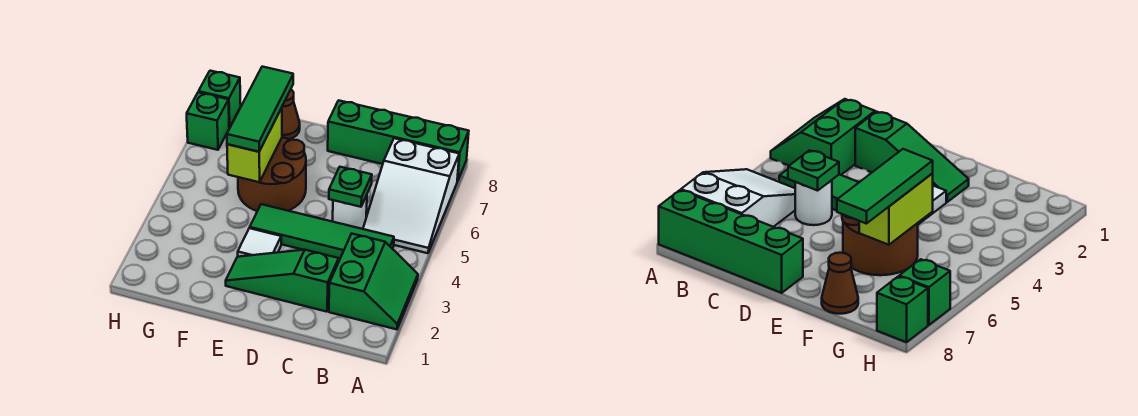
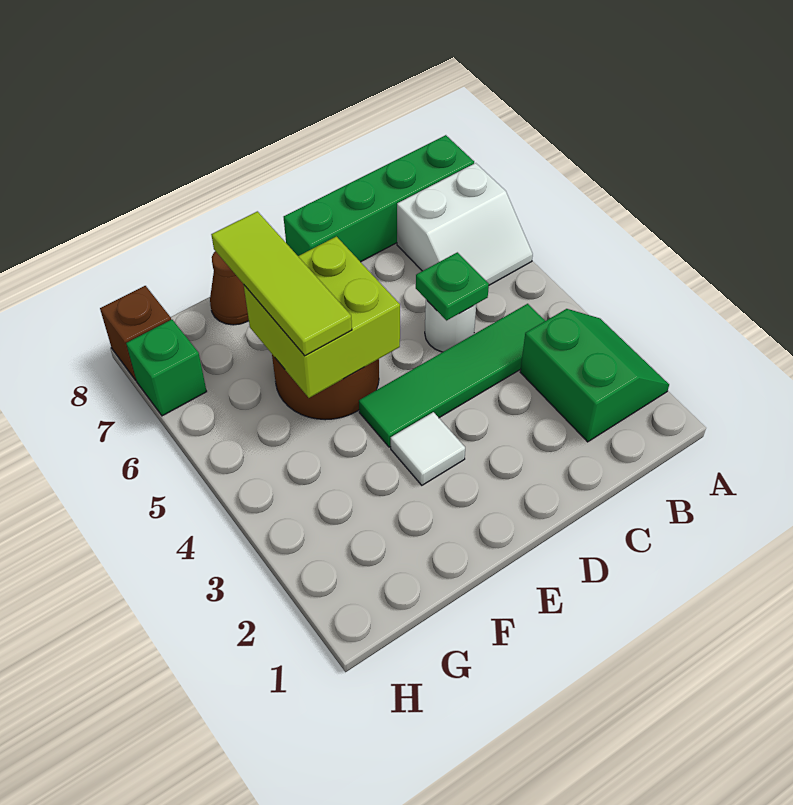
white slope A5:B7 level 1 top 7 -> white slope A6:B7 level 1 top 7
green slope C2:E2 level 1 top C -> none
lime brick F5:F6 level 2 -> lime brick E5:F6 level 2
green tile F5:F7 level 3 -> lime tile F5:F7 level 3
green brick H8 level 1 -> brown brick H8 level 1

